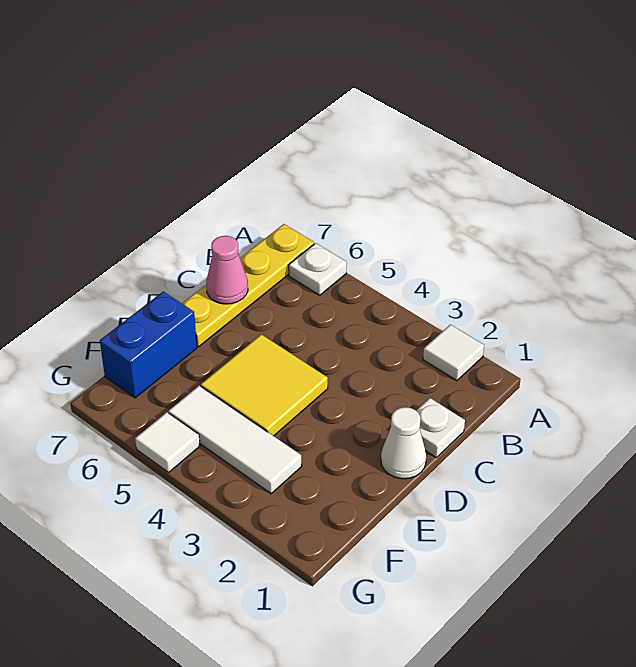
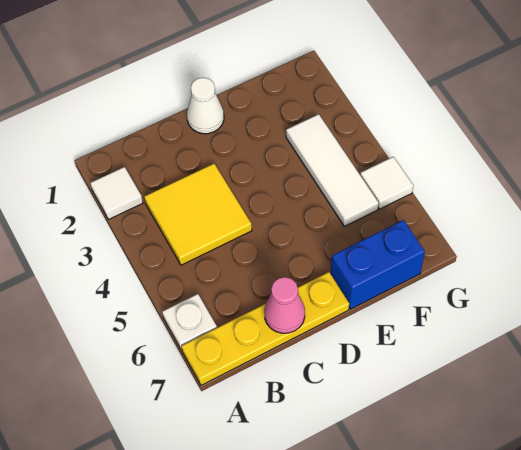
white plate C1 level 1 -> none
yellow tile D4:E5 level 1 -> yellow tile B3:C4 level 1

